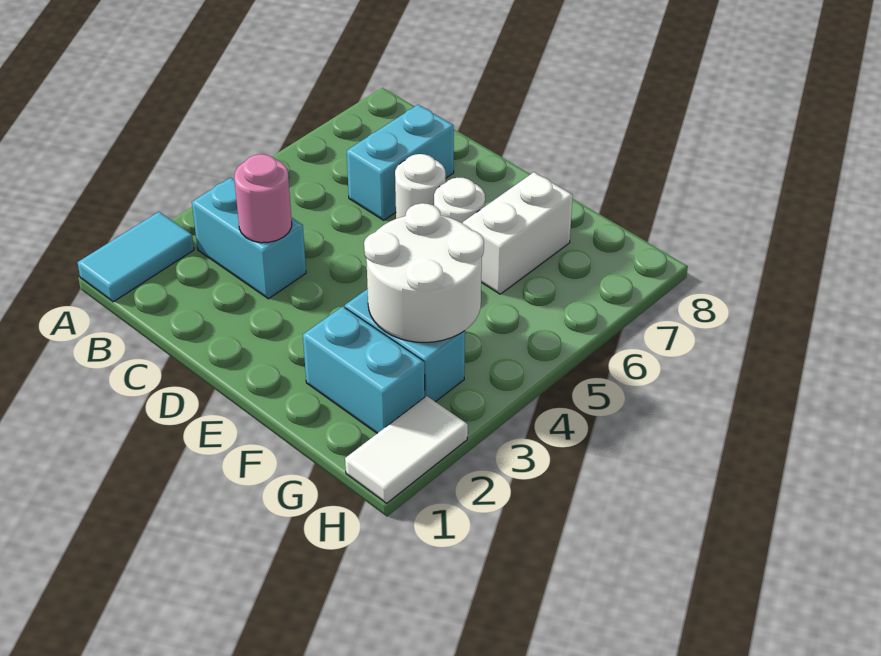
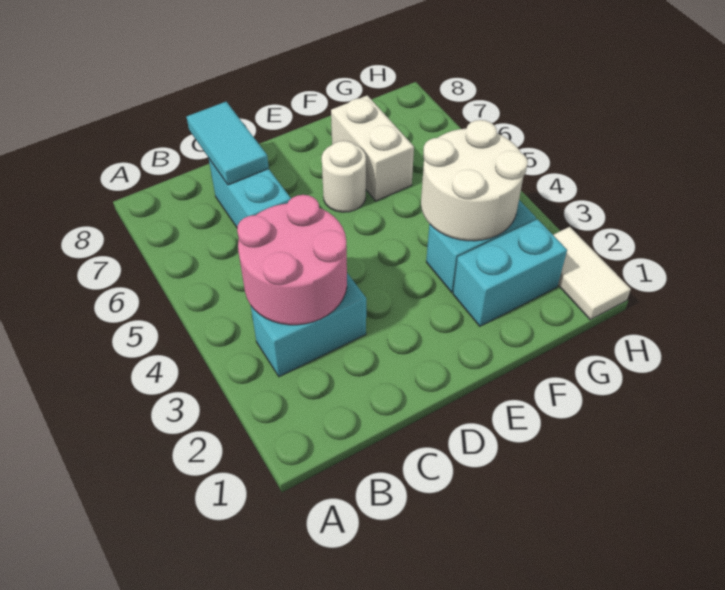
cyan tile A1:A2 level 1 -> cyan tile C7:C8 level 2
pink round brick C3 level 2 -> pink round brick B3:C4 level 2
white round brick D6 level 1 -> none

